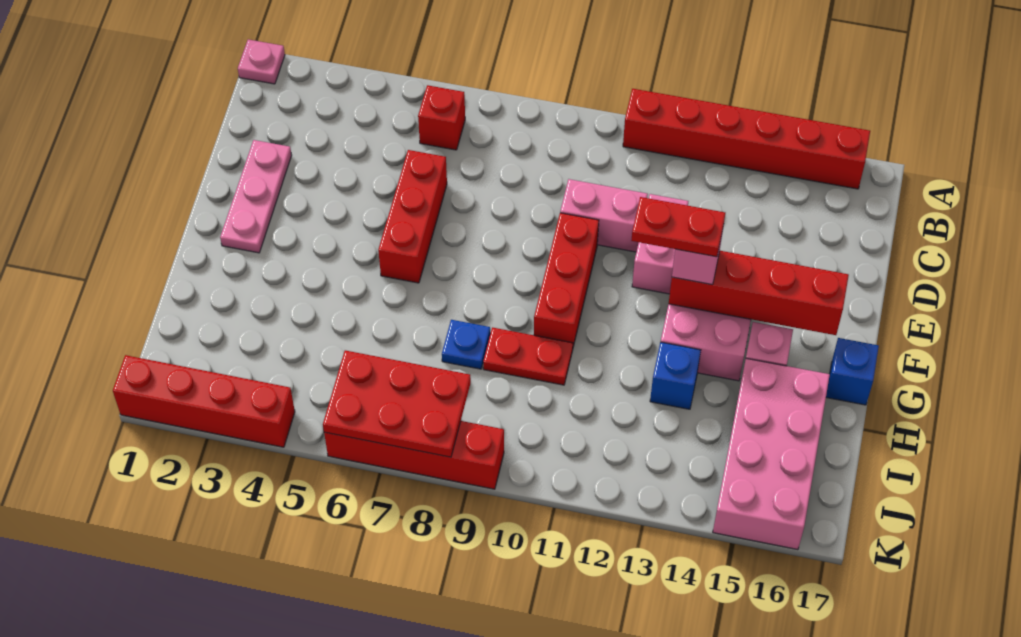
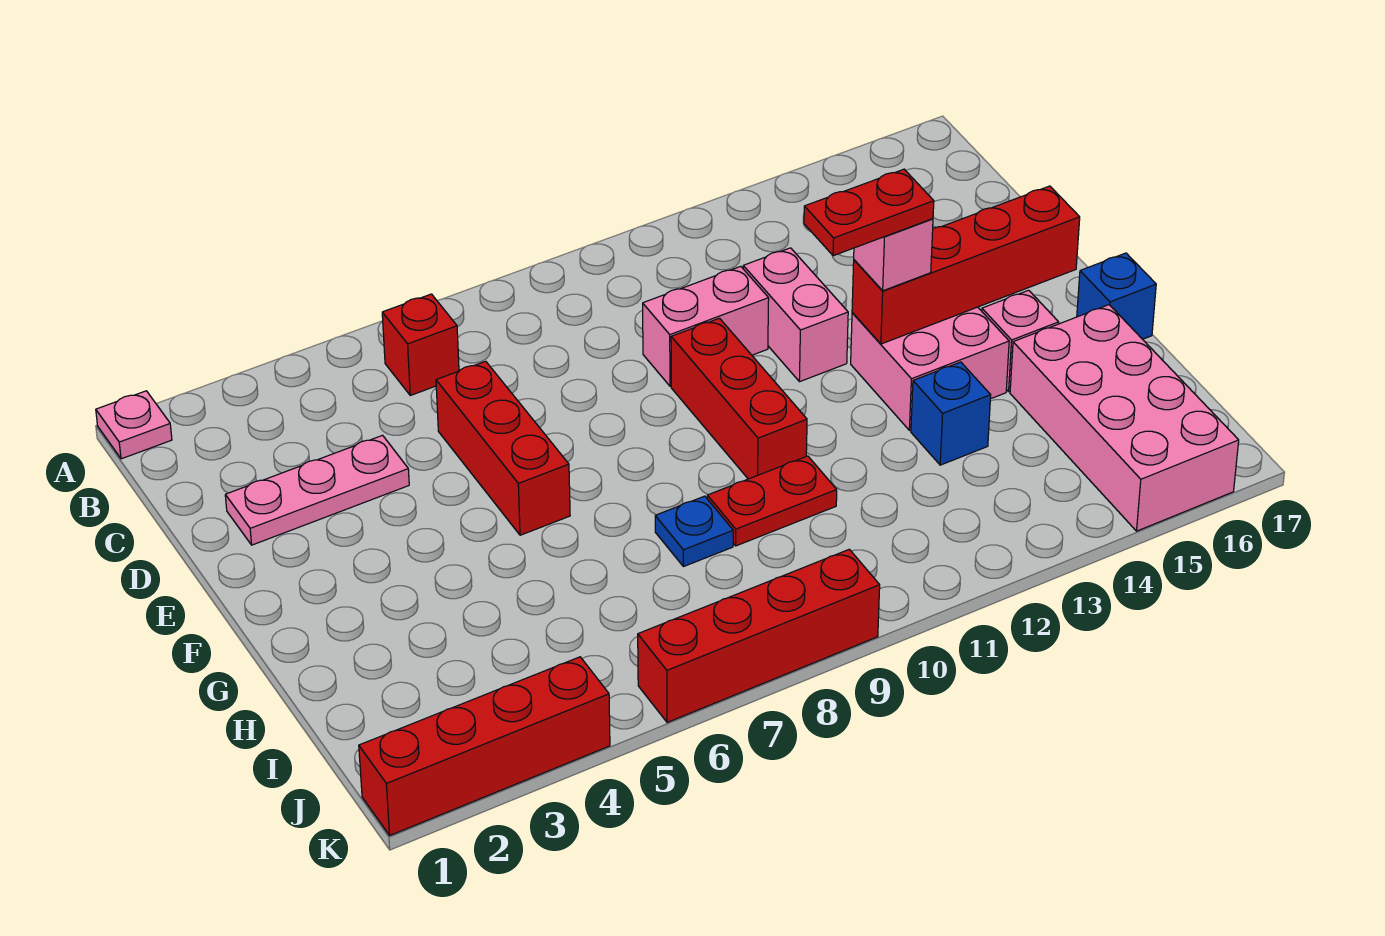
red brick A11:A16 level 1 -> none
pink plate D2:F2 level 1 -> pink plate D2:D4 level 1
red plate J6:K8 level 2 -> none

